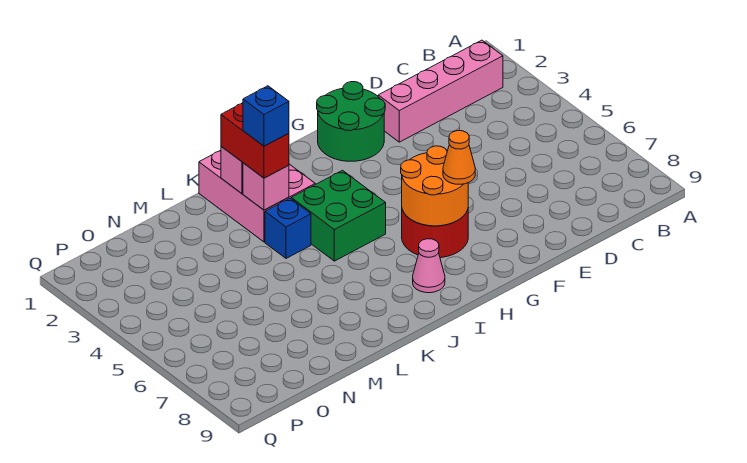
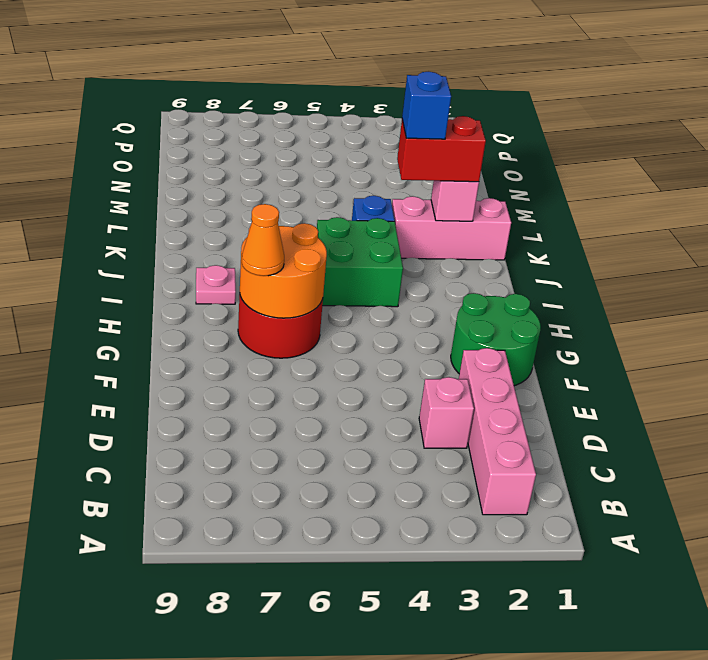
pink cone I8 level 1 -> pink plate I8 level 1
pink brick J1:K3 level 1 -> pink brick K1:K3 level 1
pink brick K3 level 2 -> pink brick D3 level 1

